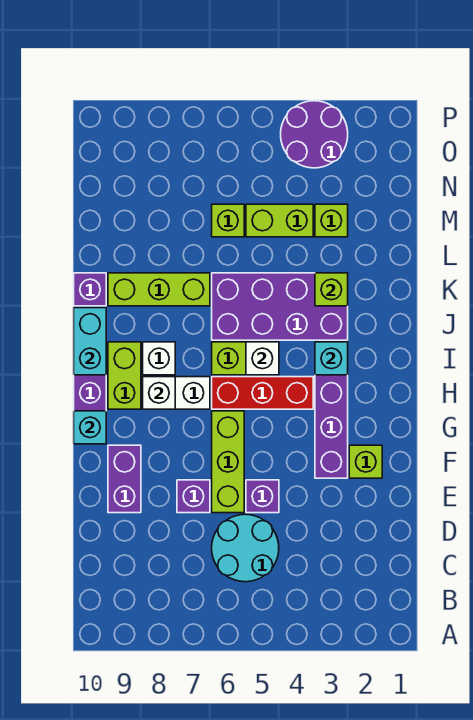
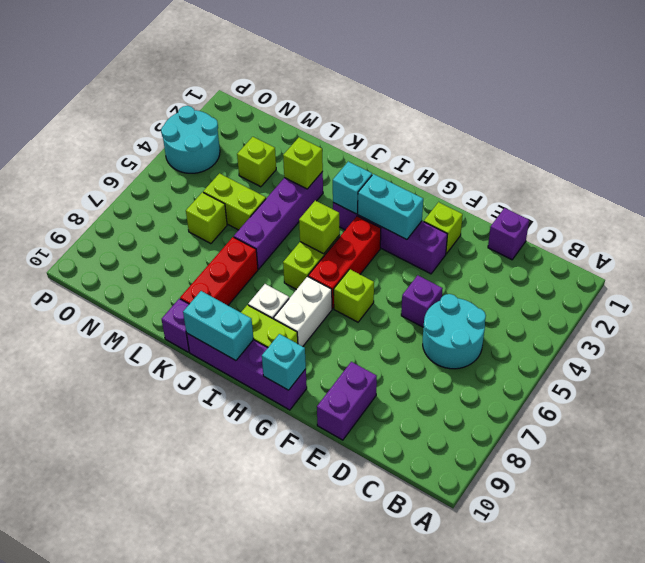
lime brick E6:G6 level 1 -> lime brick G6 level 1
purple brick E7 level 1 -> purple brick D1 level 1
purple brick E9:F9 level 1 -> purple brick E9:E10 level 1
none -> cyan brick G3:H3 level 2
white brick H8 level 2 -> none
white brick I5 level 2 -> lime brick I5 level 2
purple brick J3:K6 level 1 -> purple brick K3:K6 level 1
lime brick K7:K9 level 1 -> red brick K7:K9 level 1
lime brick M4:M5 level 1 -> lime brick L5:M5 level 1
purple round brick O3:P4 level 1 -> cyan round brick O3:P4 level 1

